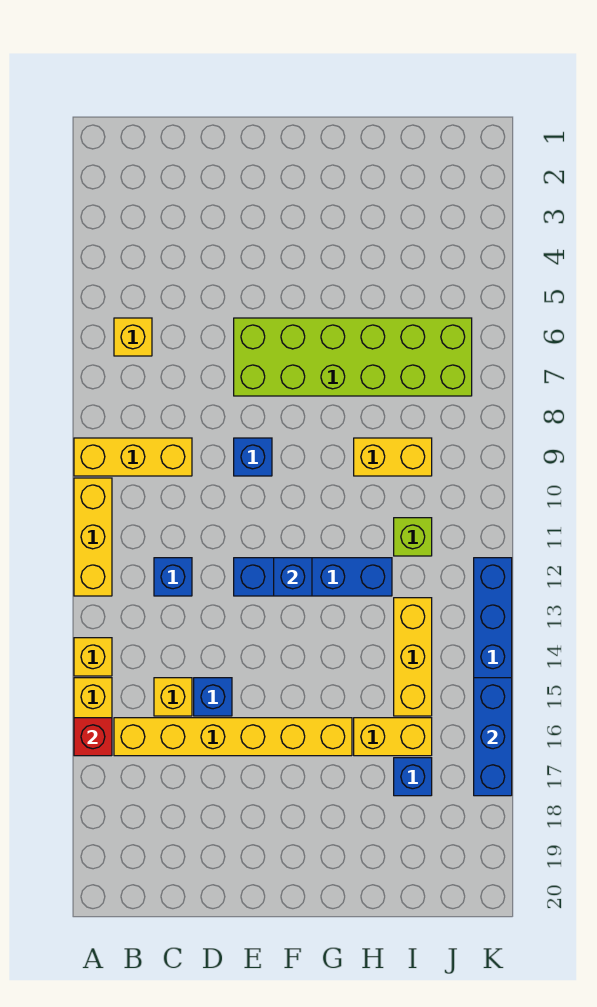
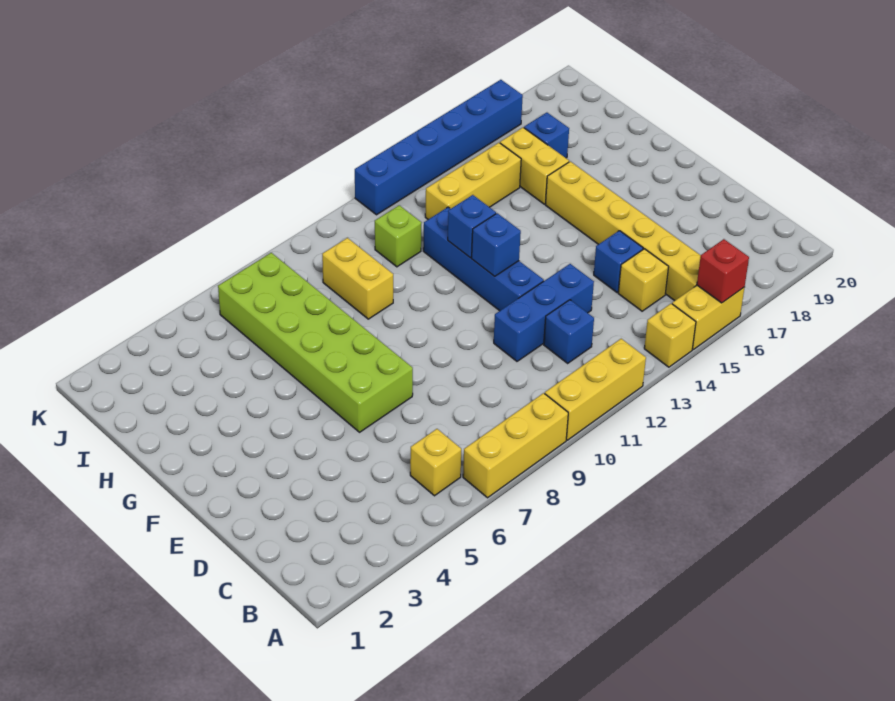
yellow brick A9:C9 level 1 -> yellow brick A7:A9 level 1
blue brick E9 level 1 -> blue brick G12 level 2
blue brick K15:K17 level 2 -> blue brick D11:D13 level 1

